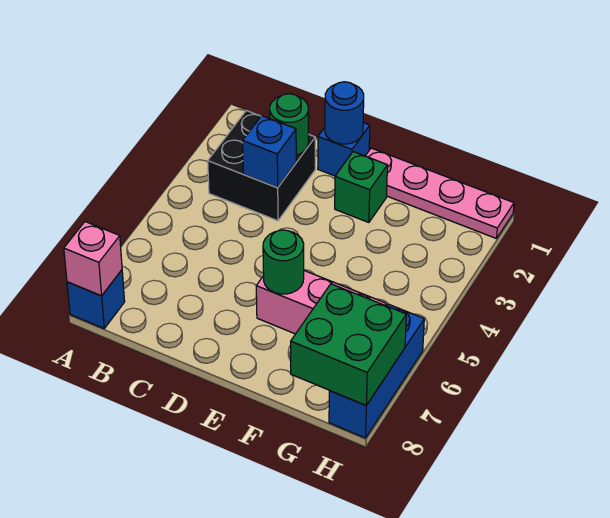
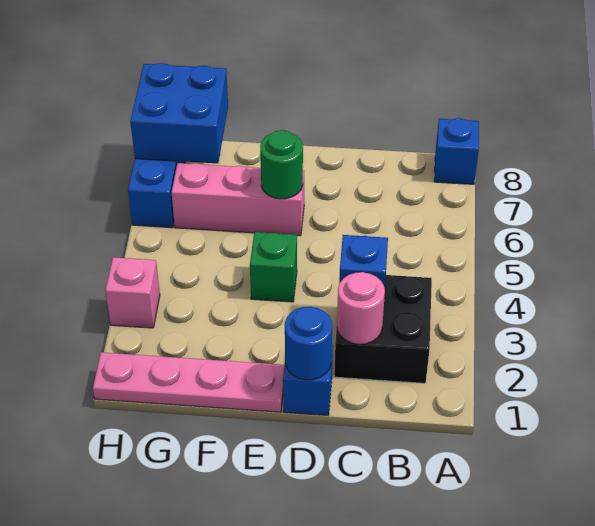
pink brick A8 level 2 -> pink brick H3 level 1
green round brick C2 level 2 -> pink round brick C2 level 2
green brick E2 level 1 -> green brick E4 level 1
green brick G7:H8 level 2 -> blue brick G7:H8 level 2

